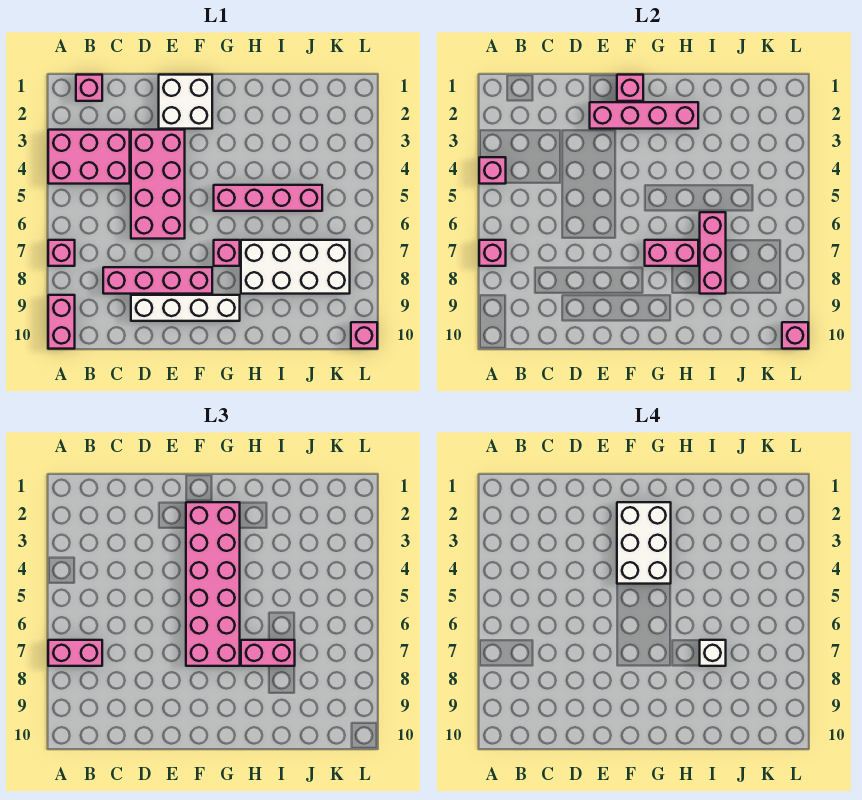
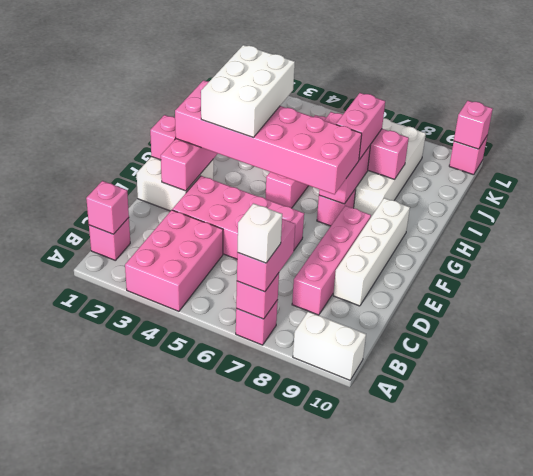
pink brick A4 level 2 -> pink brick B1 level 2
pink brick A9:A10 level 1 -> white brick A9:A10 level 1
white brick F2:G4 level 4 -> white brick F3:H4 level 4
white brick I7 level 4 -> white brick A7 level 4

